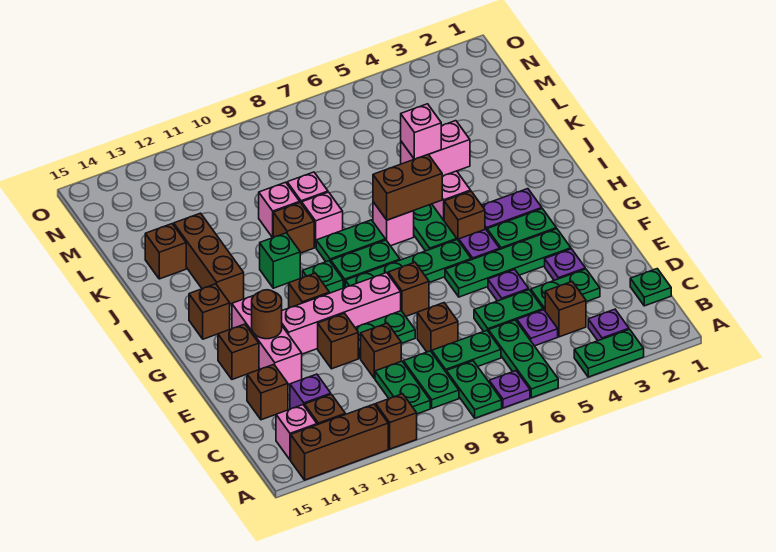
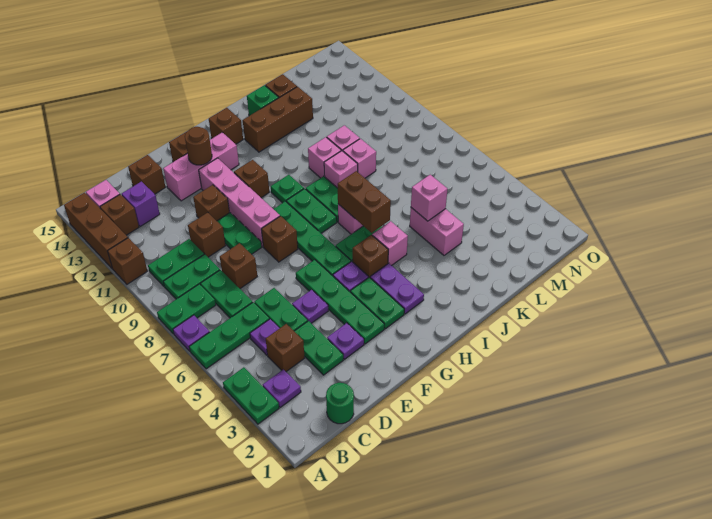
green plate C1 level 1 -> green round brick C1 level 1
green brick I11 level 1 -> green brick J14 level 1
brown brick J10 level 1 -> pink brick J10 level 1

